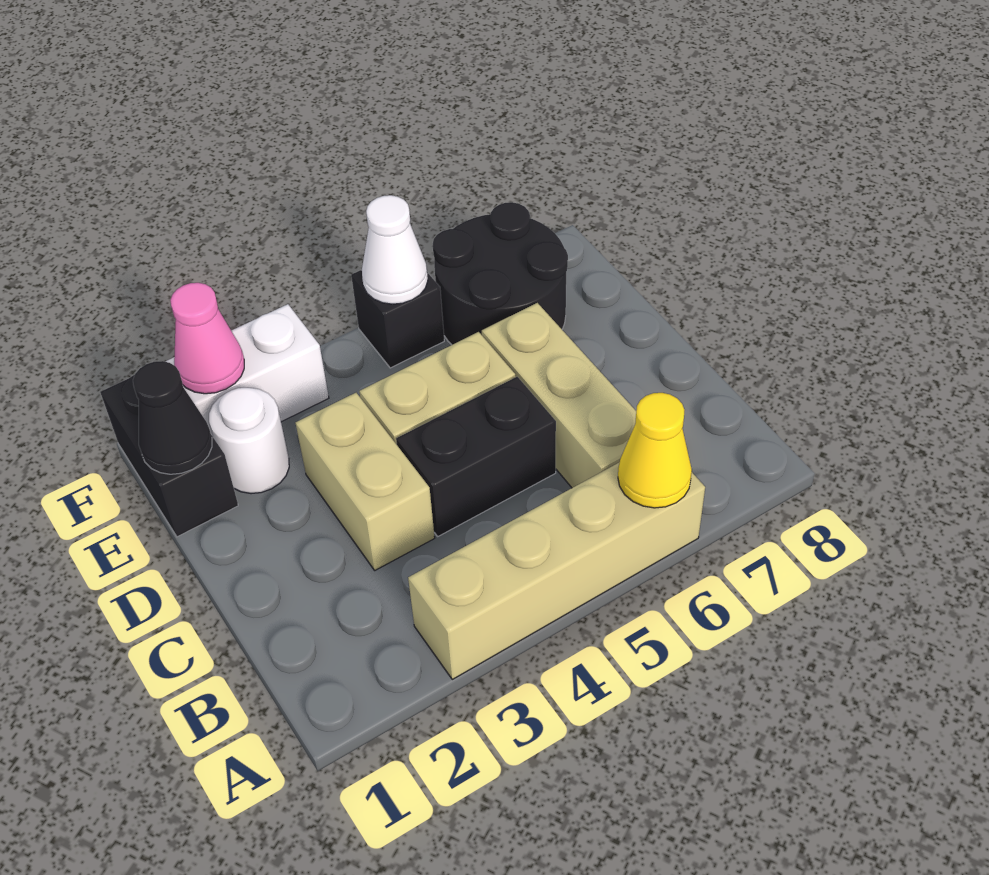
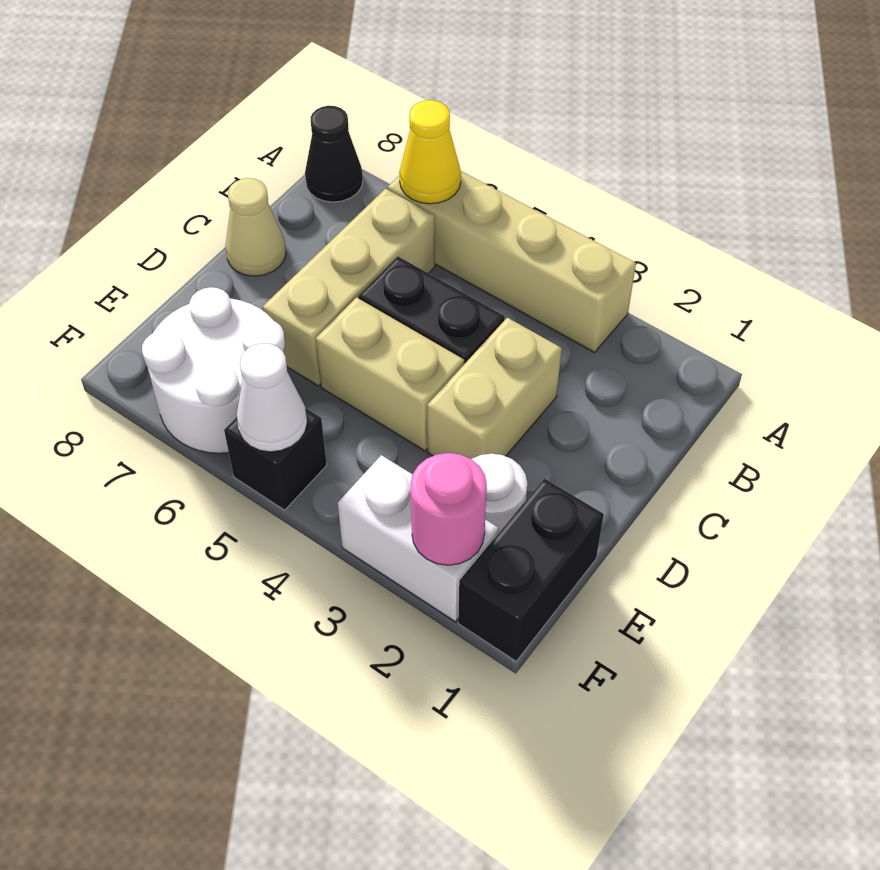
none -> tan cone C8 level 1
black cone E1 level 2 -> black cone A8 level 1
black round brick E6:F7 level 1 -> white round brick E6:F7 level 1
pink cone F2 level 2 -> pink round brick F2 level 2

